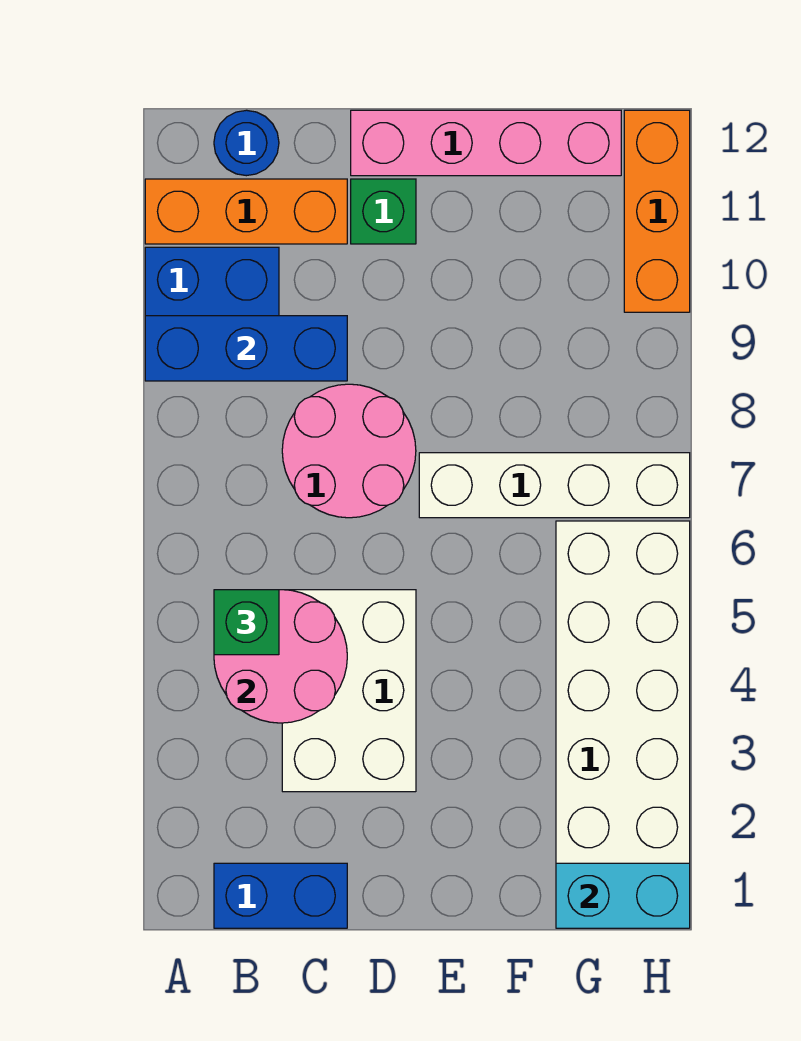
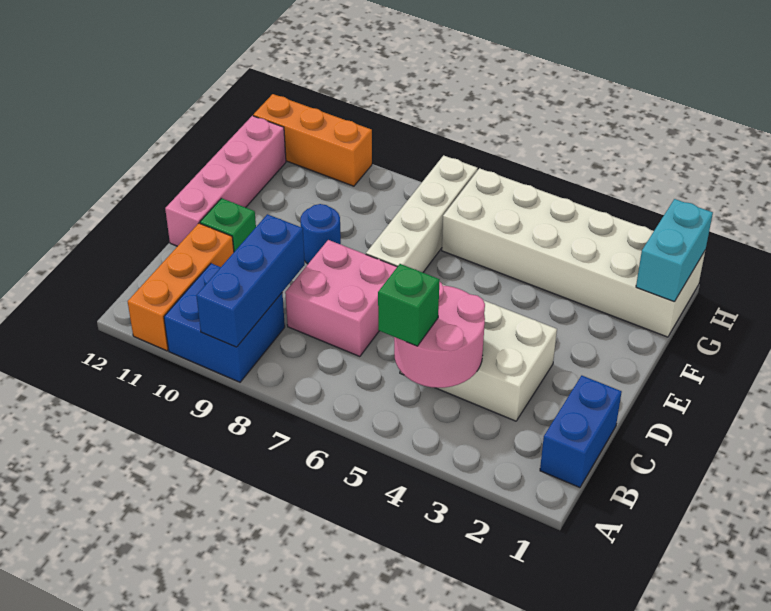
blue round brick B12 level 1 -> blue round brick E9 level 1
pink round brick C7:D8 level 1 -> pink brick C7:D8 level 1

